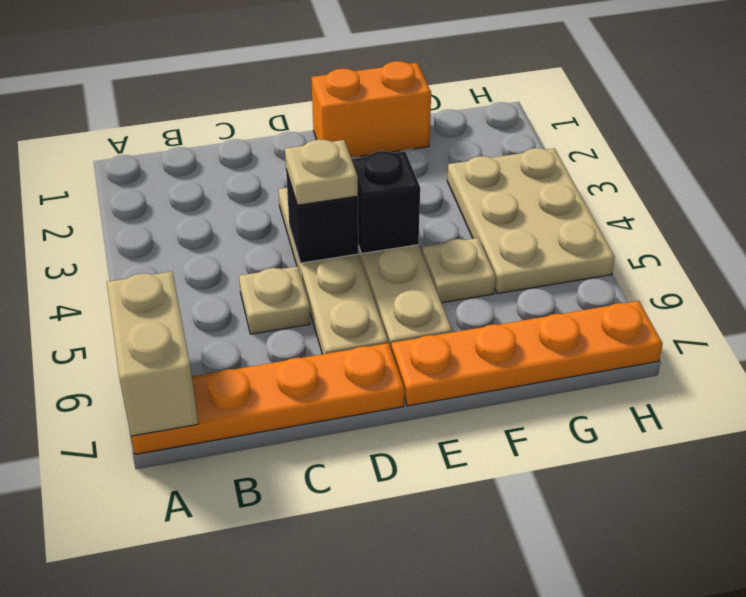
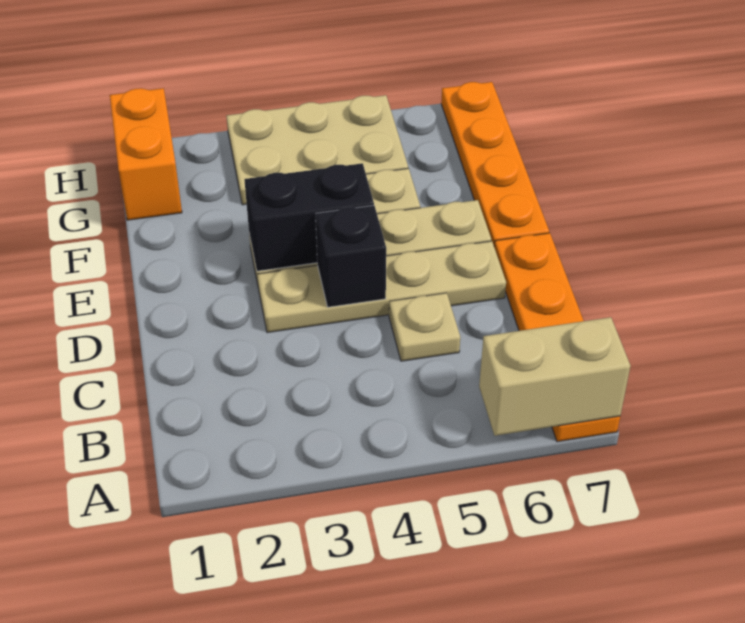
tan plate D4 level 3 -> none
orange brick E1:F1 level 1 -> orange brick G1:H1 level 1
black brick E4 level 2 -> black brick E3:E4 level 2

